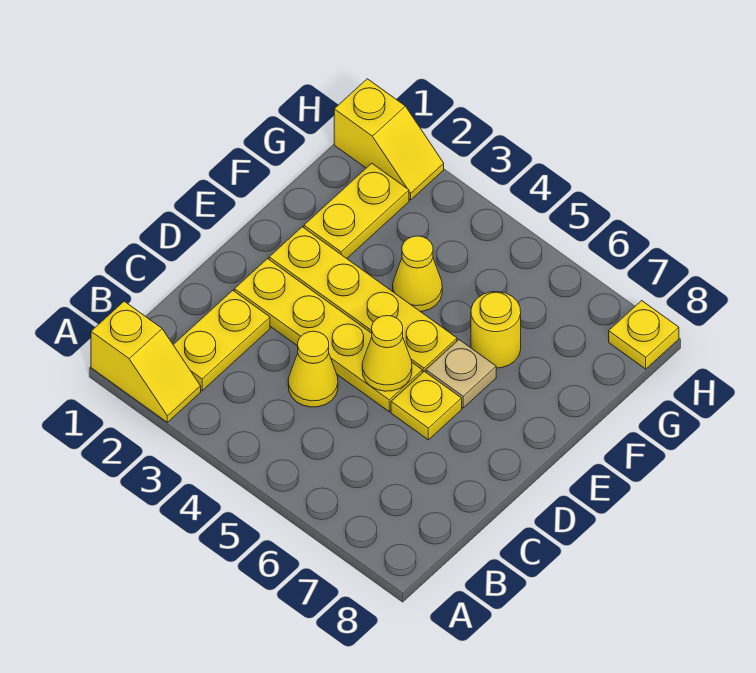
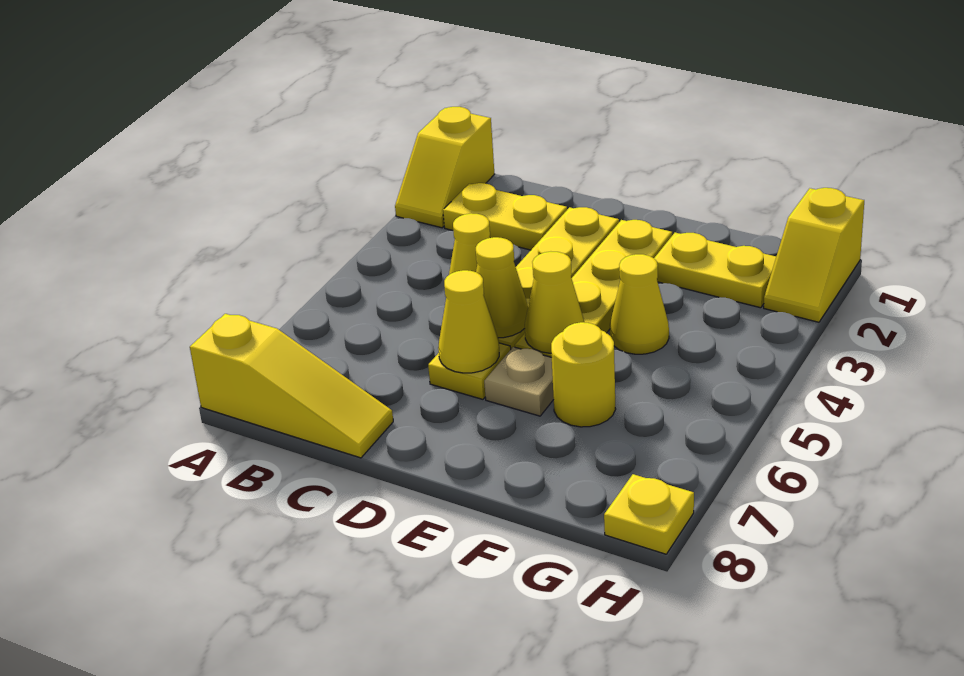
none -> yellow slope A8:C8 level 1 top A
none -> yellow cone D6 level 2
none -> yellow cone E5 level 2

